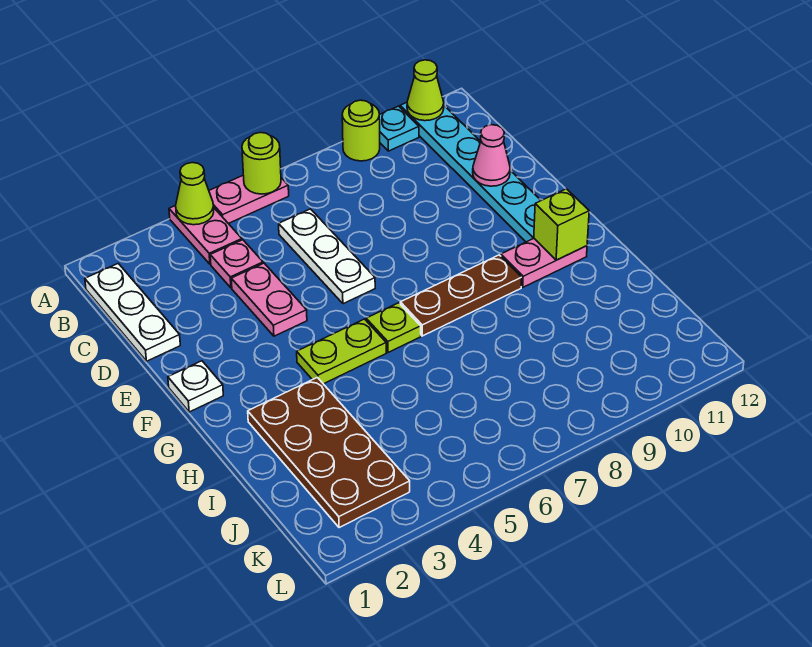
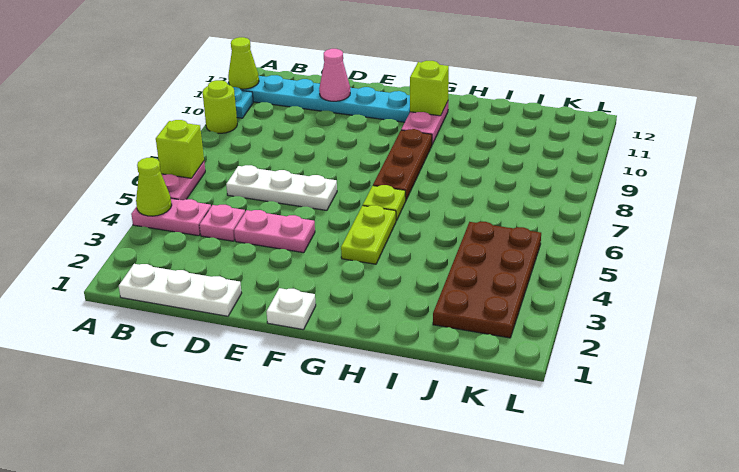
lime round brick A6 level 2 -> lime brick A6 level 2
brown plate H2:K3 level 1 -> brown plate J2:K5 level 1

